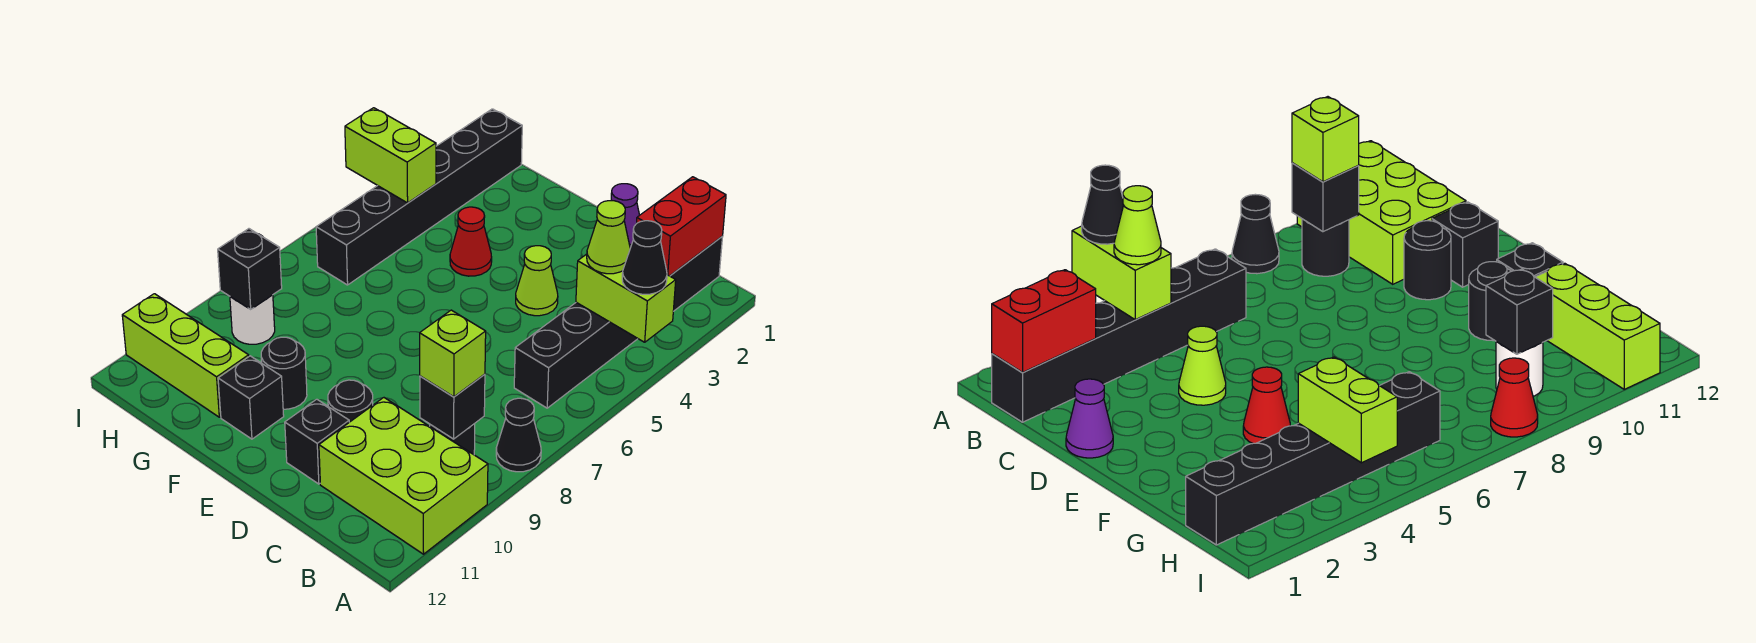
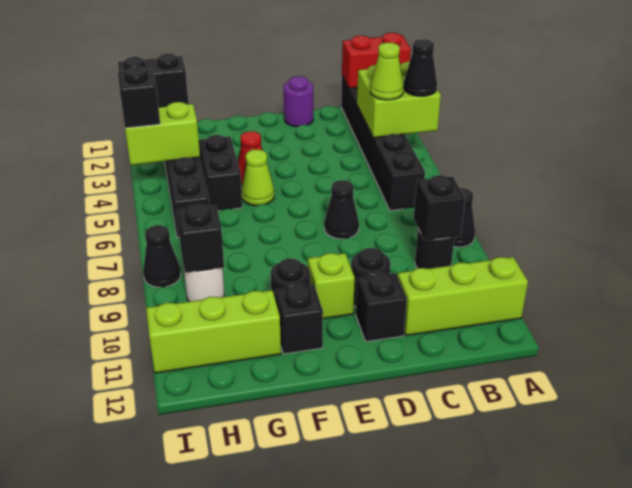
lime brick A4:B4 level 2 -> lime brick A3:B4 level 2
lime brick A10:C11 level 1 -> lime brick A11:C11 level 1
red brick B1:B2 level 2 -> red brick A1:B1 level 2
lime brick B9 level 3 -> lime brick E10 level 1
purple cone D1 level 1 -> purple round brick D1 level 1
lime cone D4 level 1 -> lime cone F5 level 1
none -> black cone D7 level 1
none -> black brick G4:G5 level 1
none -> black brick H1:I1 level 2
none -> black brick I4 level 3
red cone I8 level 1 -> black cone I8 level 1

